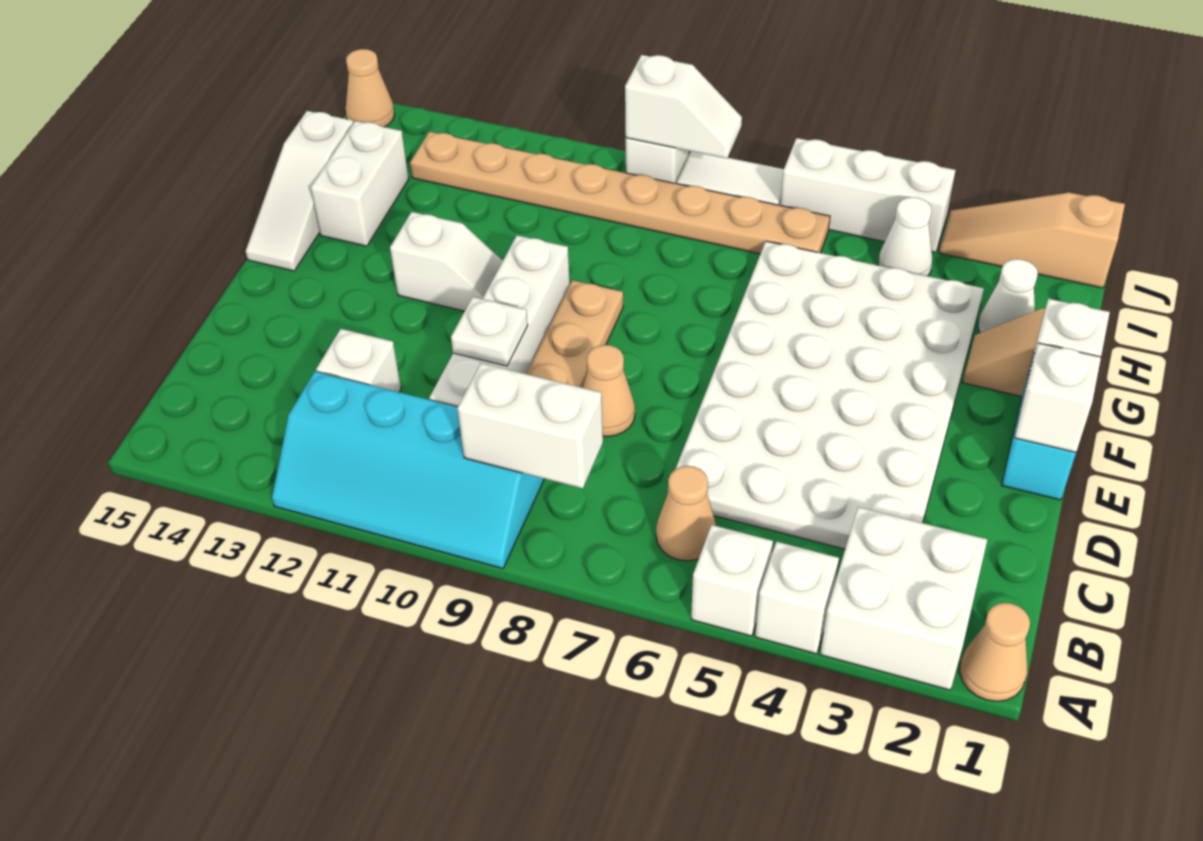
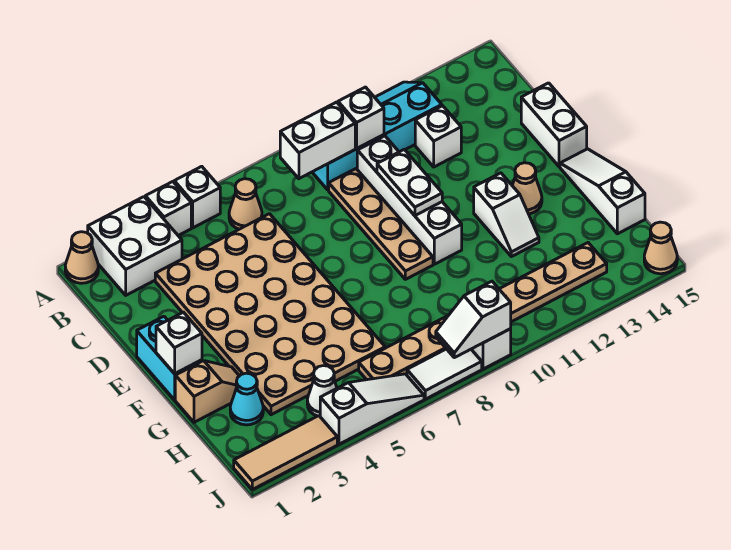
white plate C3:H6 level 1 -> tan plate C3:H6 level 1
tan cone D8 level 1 -> tan cone F13 level 1
white plate D10 level 2 -> white plate D10:E10 level 2
white brick E1 level 2 -> white brick B10 level 2
white slope F11:F12 level 1 top 12 -> white slope F12:G12 level 1 top F
white brick G14:H14 level 1 -> white brick D15:E15 level 1
white cone H2 level 1 -> cyan cone H2 level 1
tan slope J1:J3 level 1 top 1 -> tan tile J1:J3 level 1
white brick J4:J6 level 1 -> white slope J4:J6 level 1 top 4

